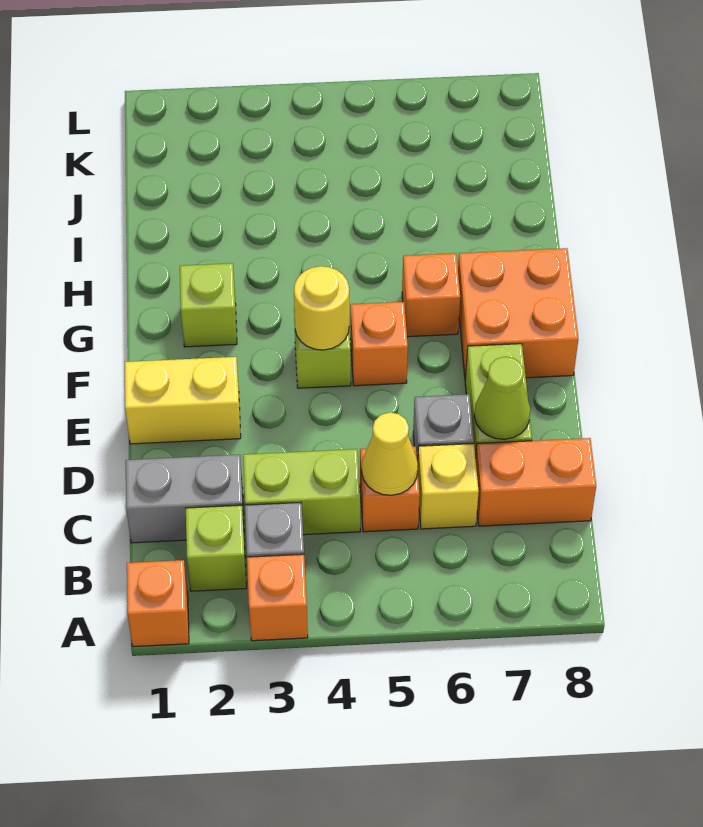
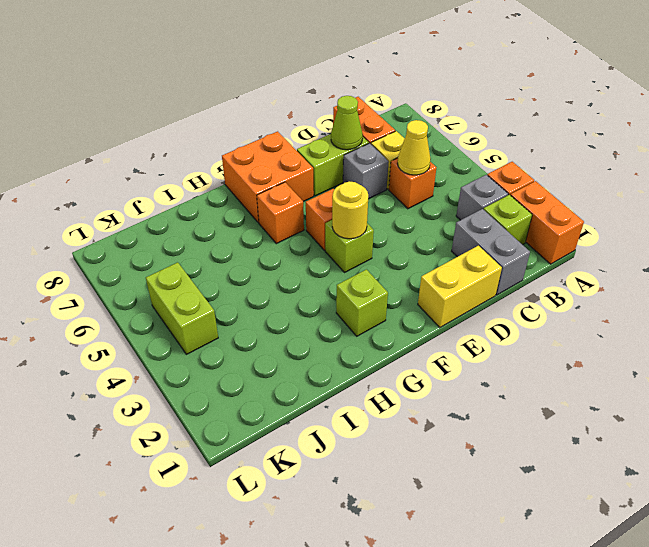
orange brick A1 level 1 -> orange brick A1:A2 level 1
lime brick C3:C4 level 1 -> lime brick K4:K5 level 1
yellow brick E1:E2 level 1 -> yellow brick D1:E1 level 1

